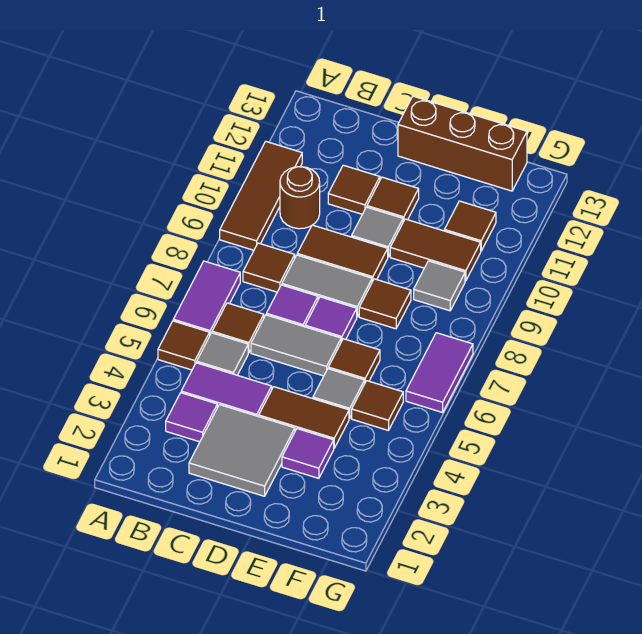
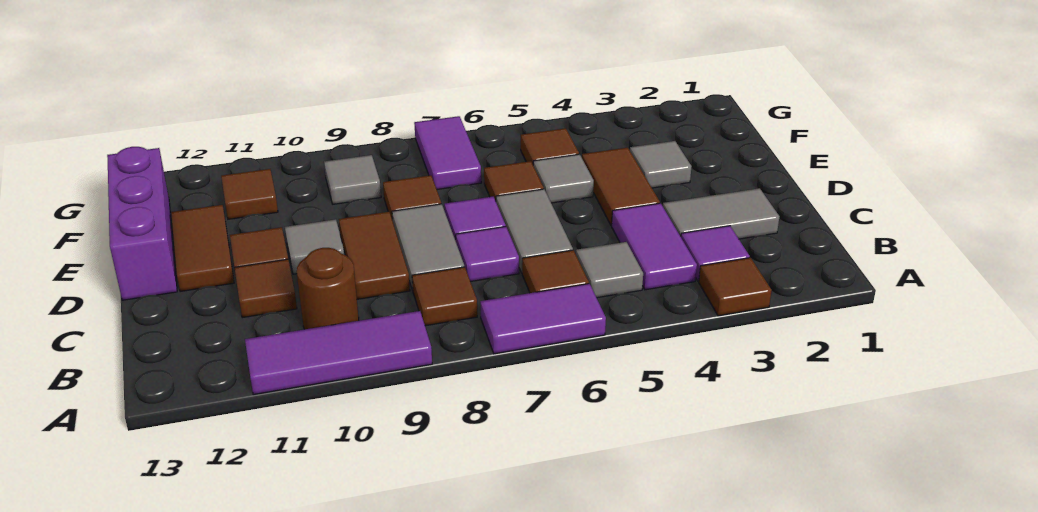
brown tile A5 level 1 -> brown tile A3 level 1
brown tile A9:A11 level 1 -> purple tile A9:A11 level 1
grey tile C2:D3 level 1 -> grey tile C2:C3 level 1
brown brick D13:F13 level 1 -> purple brick D13:F13 level 1
purple tile E3 level 1 -> grey tile E3 level 1
brown tile E10:F10 level 1 -> brown tile D12:E12 level 1
purple tile G6:G7 level 1 -> purple tile F7:G7 level 1

